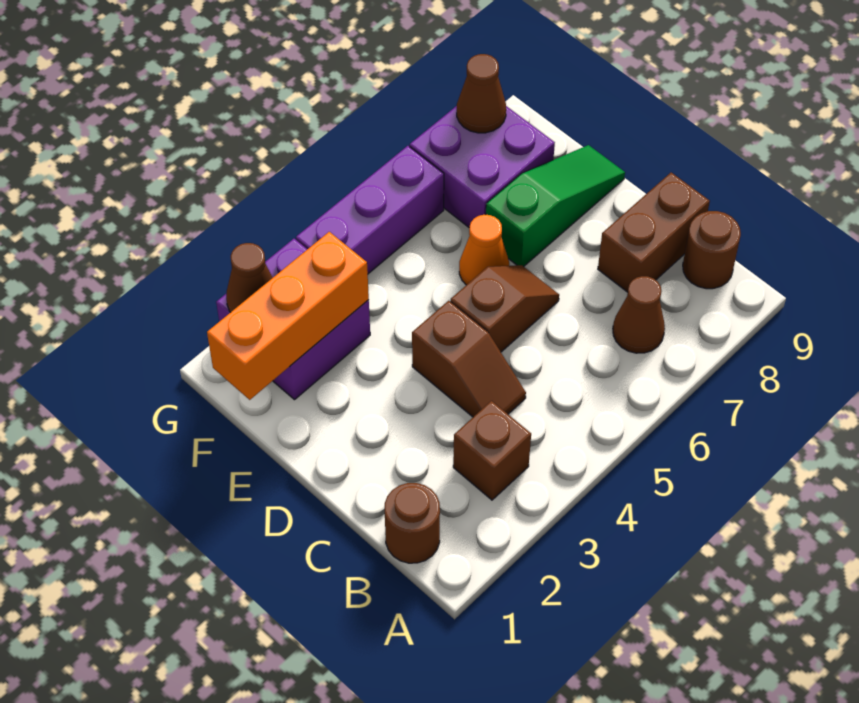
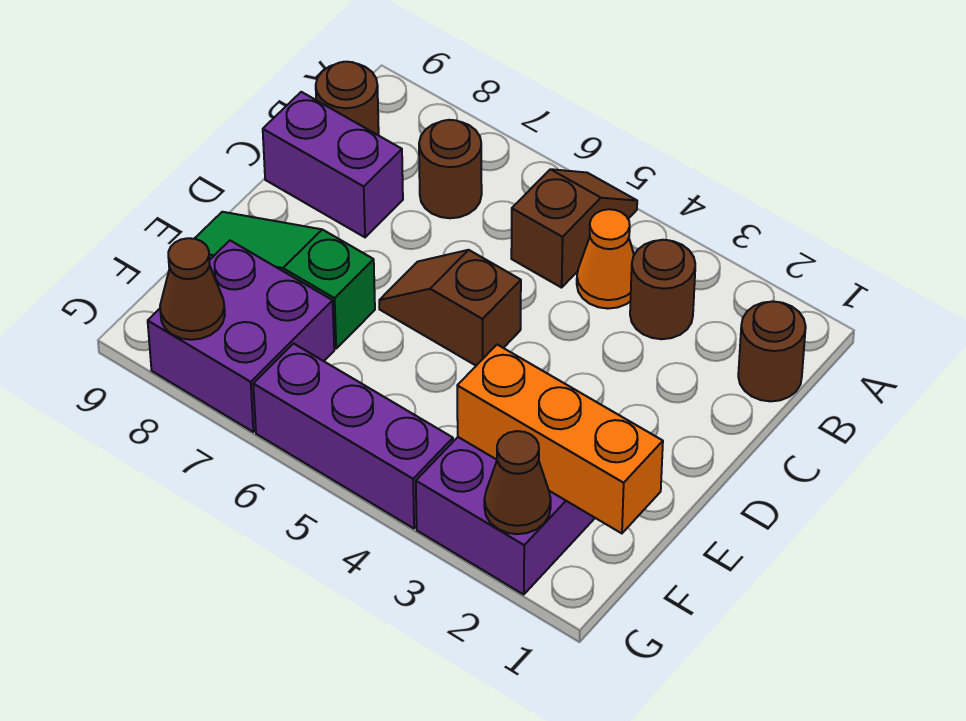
brown brick B3 level 1 -> brown round brick B3 level 1
brown cone B7 level 1 -> brown round brick B7 level 1
brown slope C4:D4 level 1 top D -> brown slope A5:B5 level 1 top B
brown brick C8:C9 level 1 -> purple brick C8:C9 level 1
orange cone E6 level 1 -> orange cone B4 level 1

